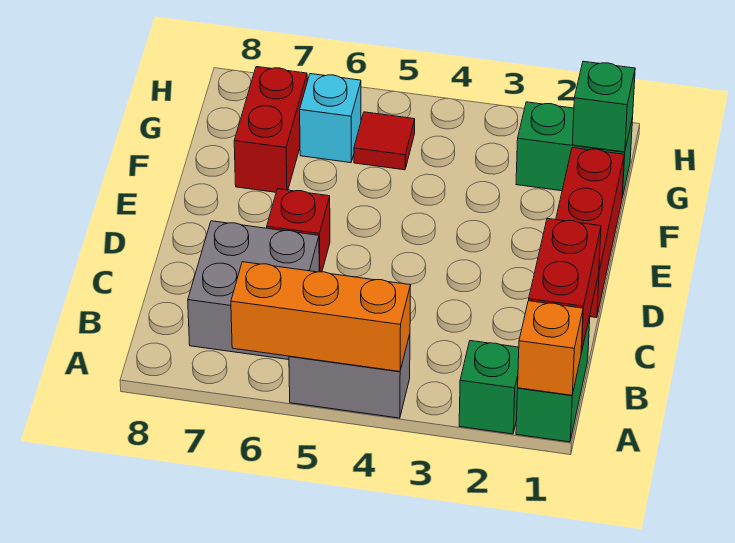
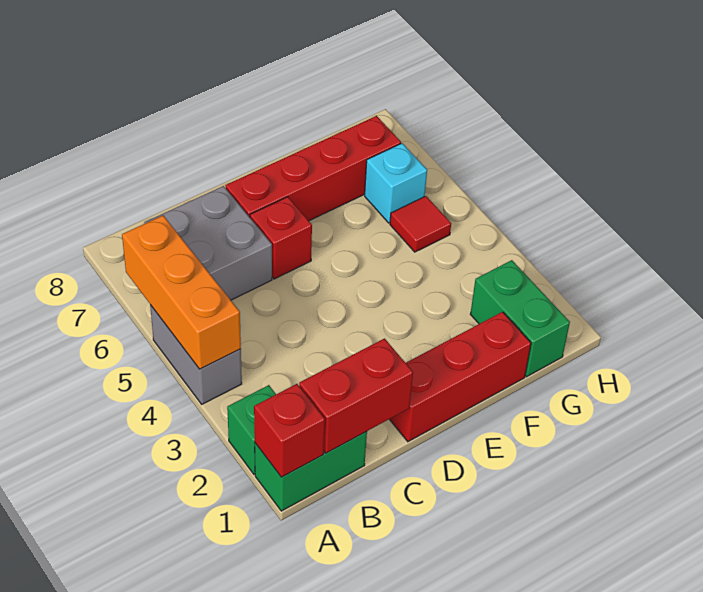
orange brick A1 level 2 -> red brick A1 level 2
red brick F7:G7 level 1 -> red brick D7:G7 level 1
green brick G1 level 2 -> none

